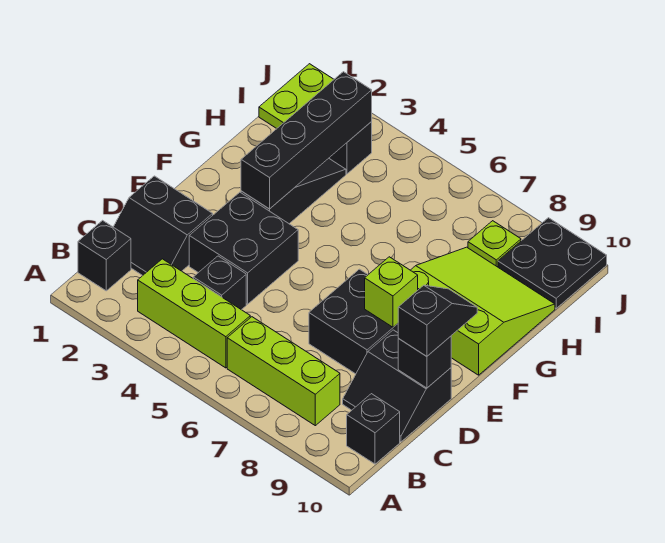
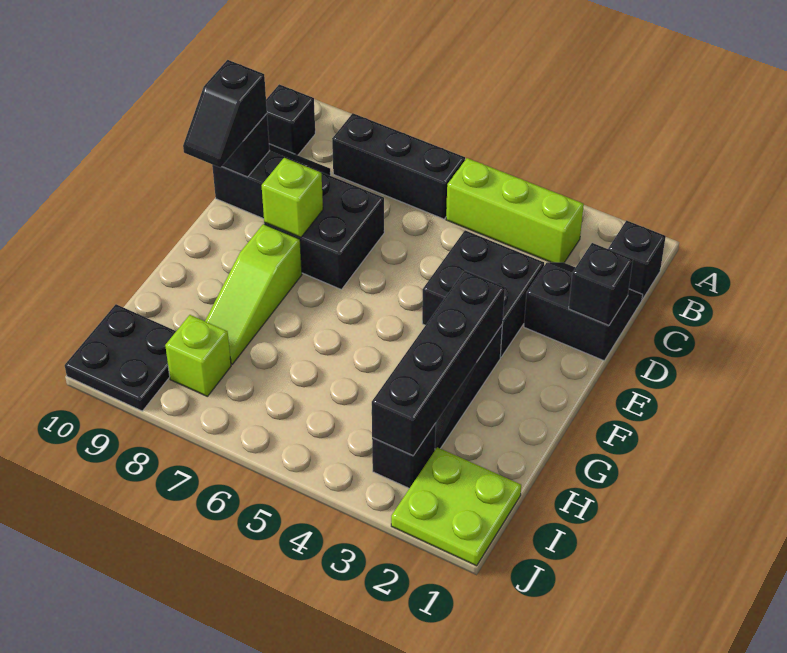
lime brick B6:B8 level 1 -> black brick B6:B8 level 1
black brick C4 level 1 -> black brick D1 level 2
lime slope F8:H10 level 1 top F -> lime slope F8:H8 level 1 top F
lime plate I8 level 1 -> lime brick I8 level 1

